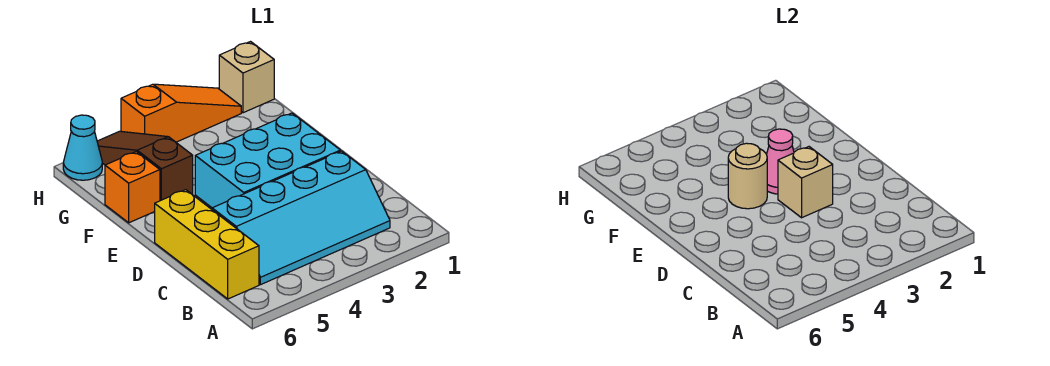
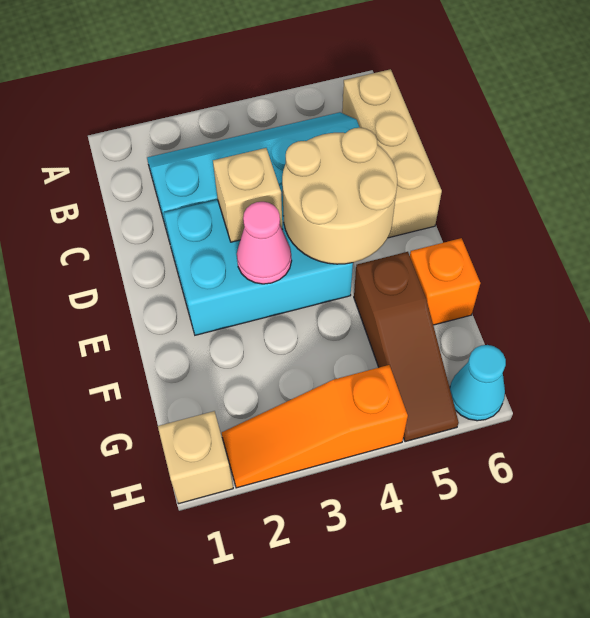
yellow brick B6:D6 level 1 -> tan brick B6:D6 level 1
tan round brick E4 level 2 -> tan round brick D4:E5 level 2

